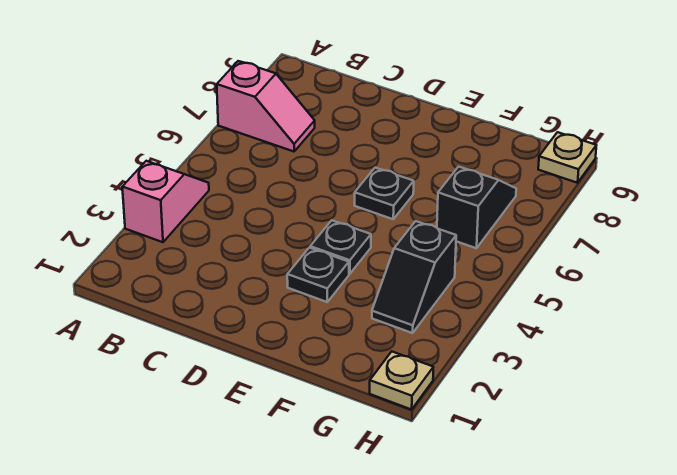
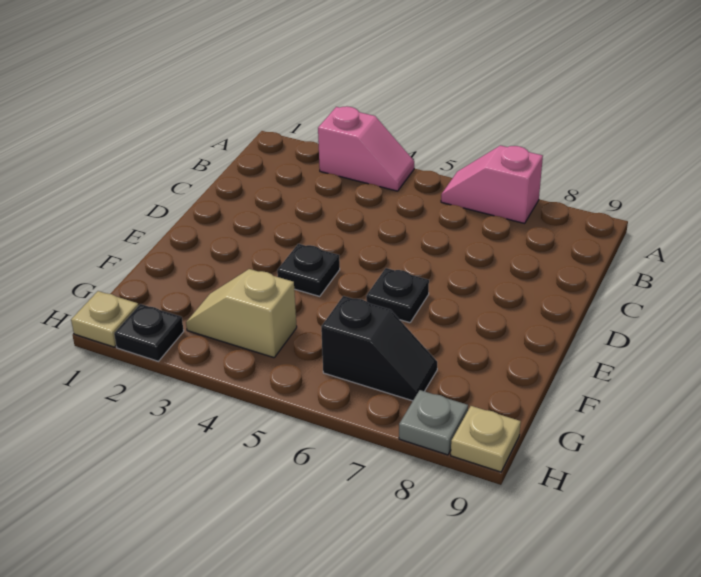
pink slope A7:B7 level 1 top A -> pink slope A6:A7 level 1 top 7
black plate E3 level 1 -> black plate H2 level 1
black slope G3:G4 level 1 top 4 -> tan slope G3:G4 level 1 top 4
none -> grey plate H8 level 1

